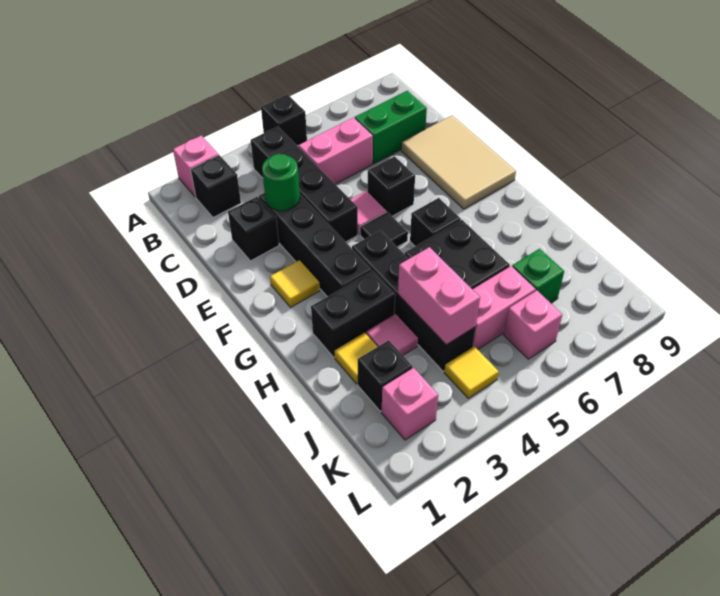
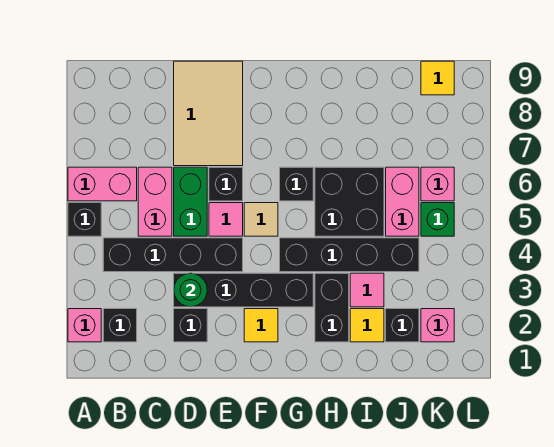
green brick C7:C8 level 1 -> green brick D5:D6 level 1
tan tile D8:F9 level 1 -> tan tile D7:E9 level 1
black tile F5 level 1 -> tan tile F5 level 1
pink brick I4:J4 level 2 -> pink brick A6:B6 level 1
green brick J7 level 1 -> green brick K5 level 1
yellow tile K4 level 1 -> yellow tile K9 level 1

